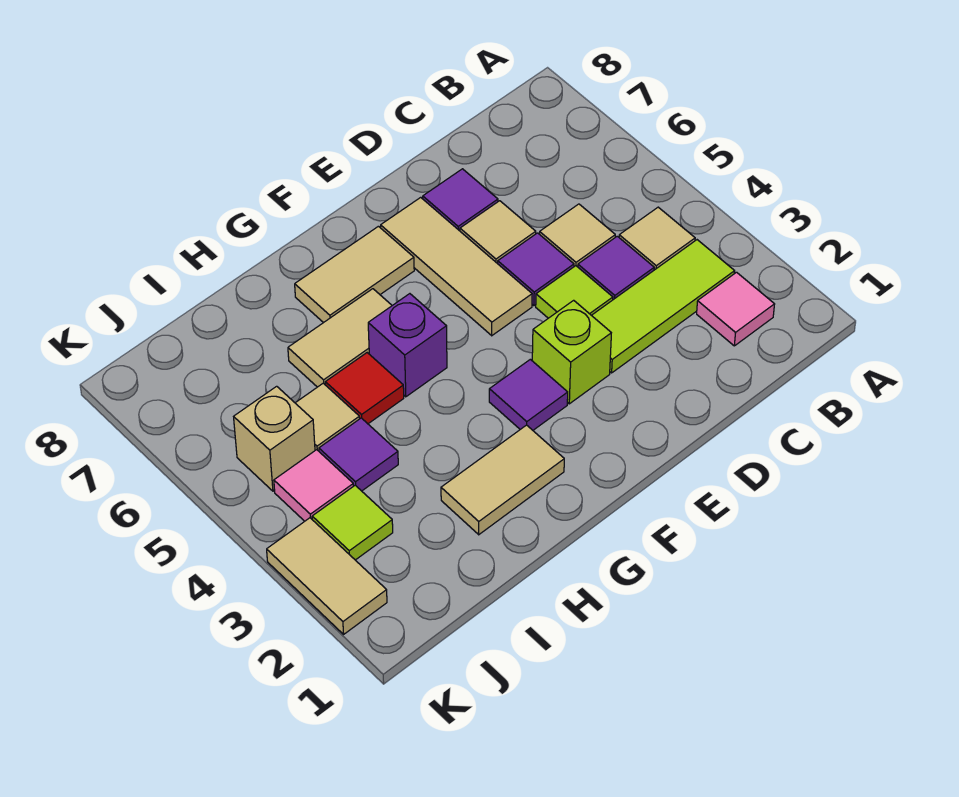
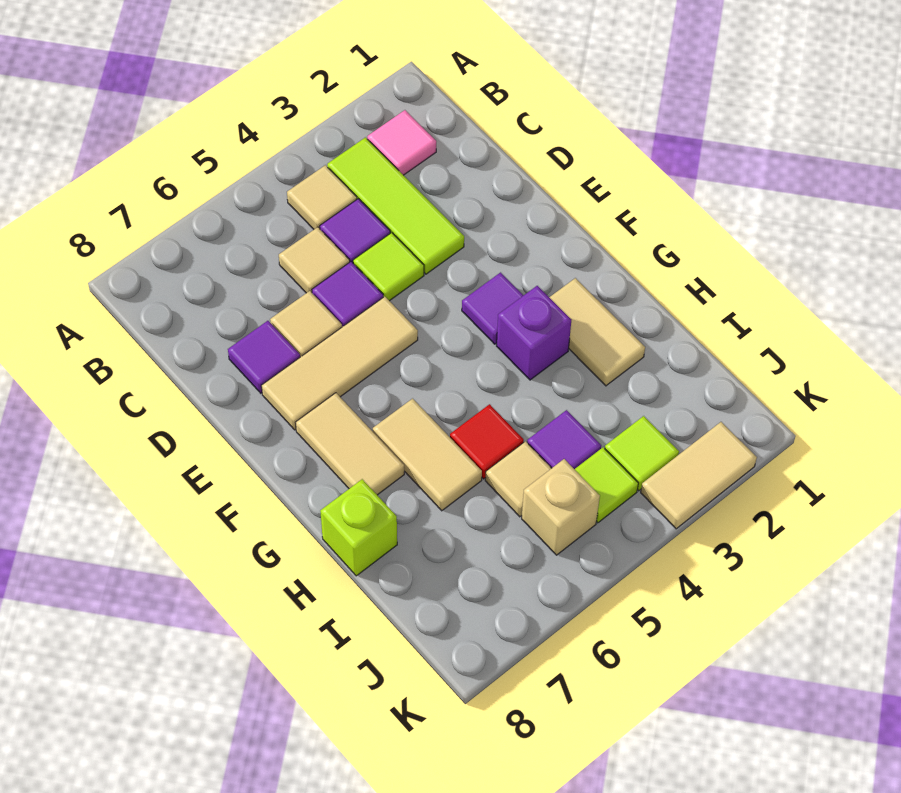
lime brick E3 level 1 -> lime brick H8 level 1
purple brick G5 level 1 -> purple brick G3 level 1
pink tile J4 level 1 -> lime tile J4 level 1

